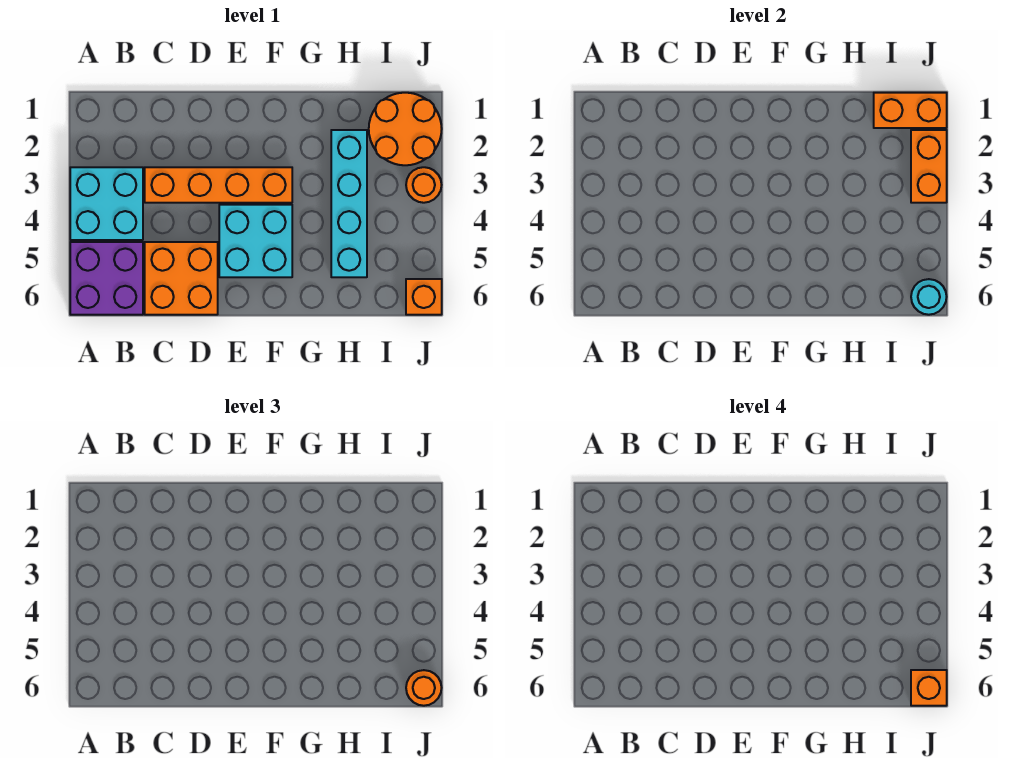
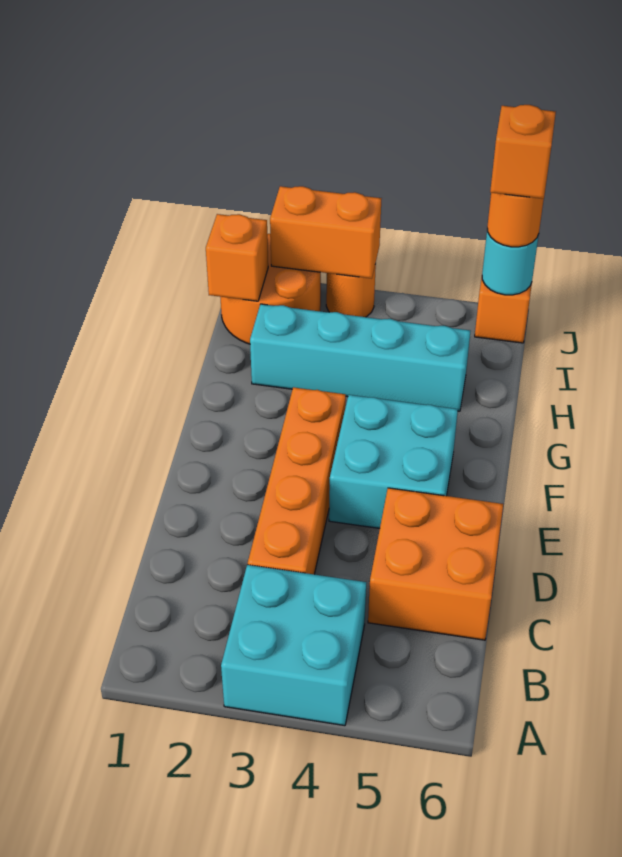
purple brick A5:B6 level 1 -> none
orange brick I1:J1 level 2 -> orange brick I1 level 2

